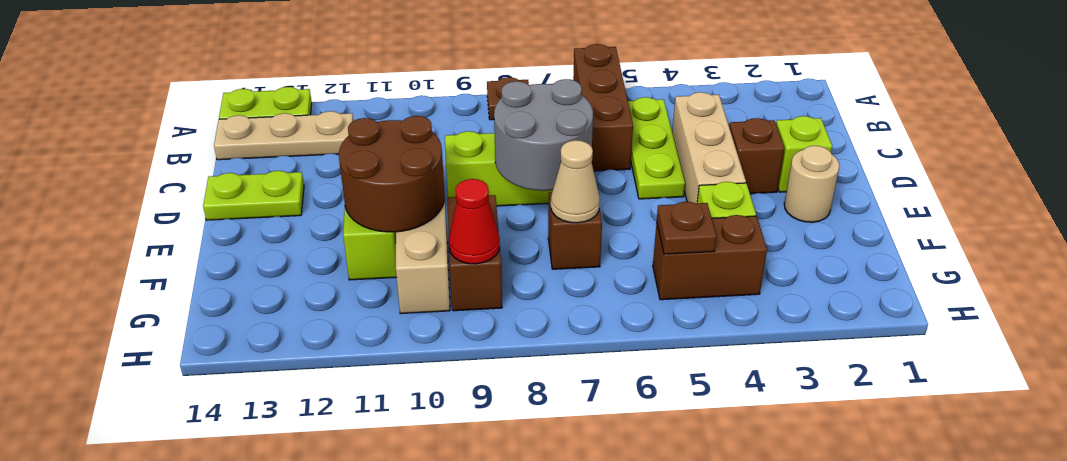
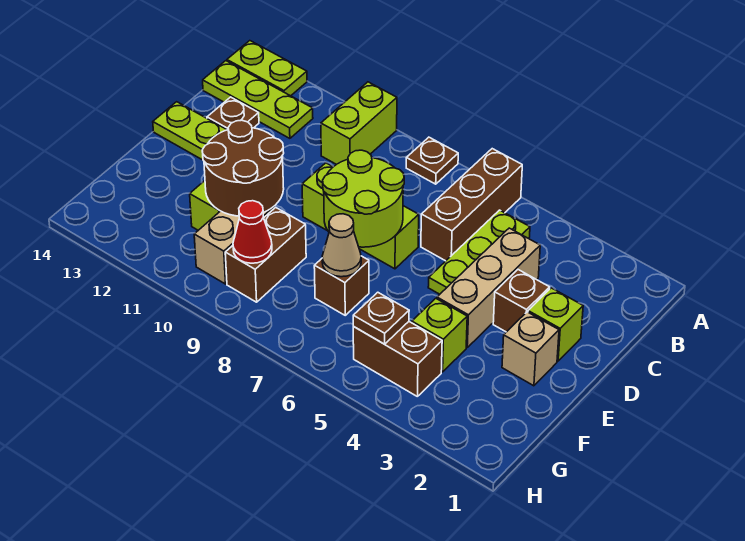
none -> lime brick A10:B10 level 1
tan plate B12:B14 level 1 -> lime plate B12:B14 level 1
none -> brown plate C13 level 1
grey round brick D7:E8 level 2 -> lime round brick D7:E8 level 2
tan round brick E2 level 1 -> tan brick E2 level 1

